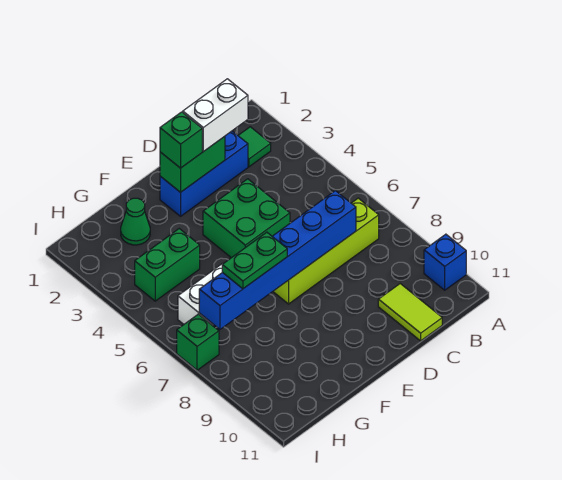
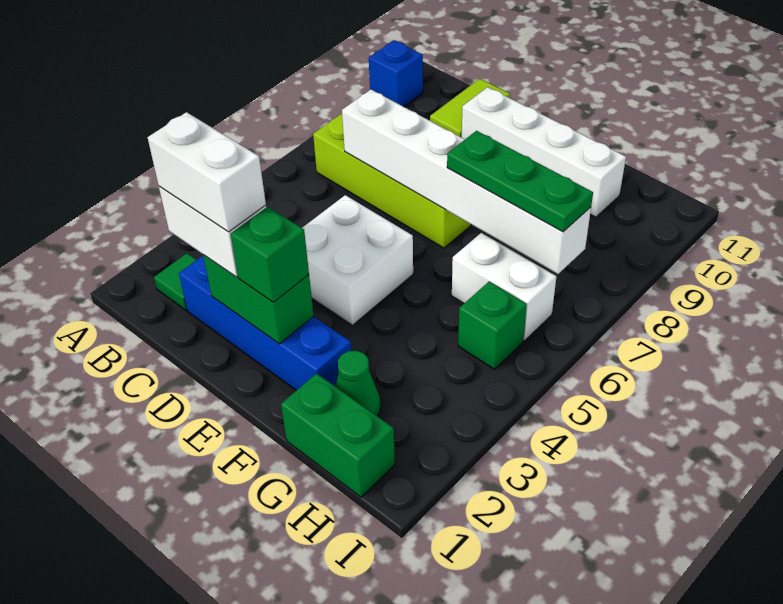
blue brick C2:E2 level 1 -> blue brick C2:F2 level 1
none -> white brick C2:D2 level 4
blue brick C7:H7 level 2 -> white brick C7:H7 level 2
green brick D4:E5 level 1 -> white brick D4:E5 level 1
none -> white brick D10:G10 level 1
green plate F7:G7 level 3 -> green plate F7:H7 level 3
green brick G4:H4 level 1 -> green brick G1:H1 level 1
green brick I7 level 1 -> green brick H5 level 1

